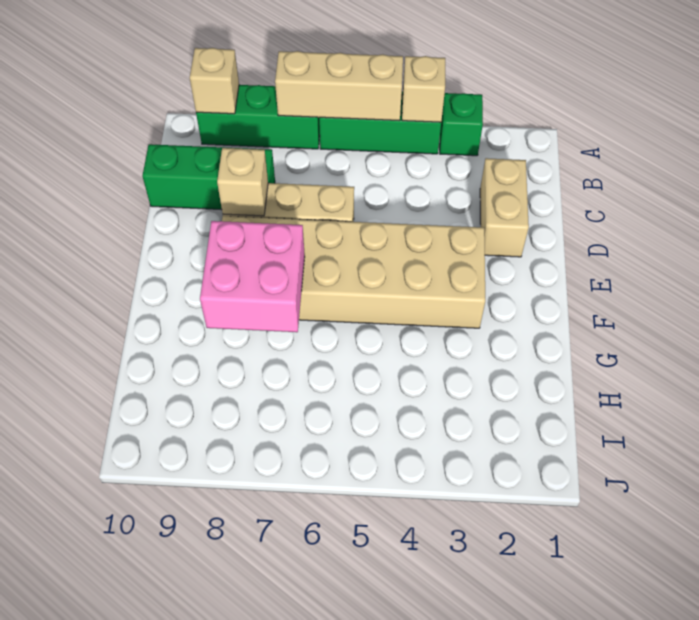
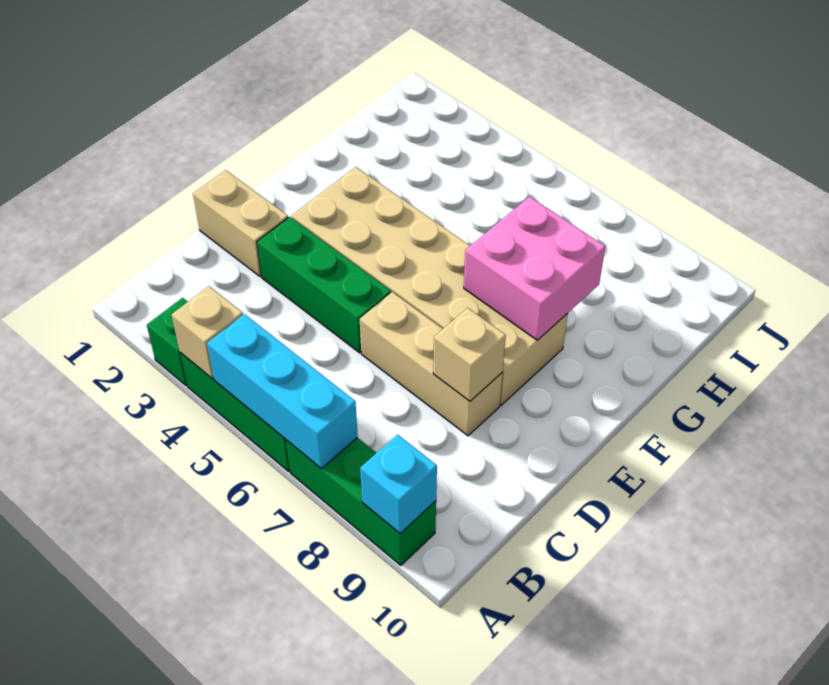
tan brick A5:A7 level 2 -> cyan brick A5:A7 level 2
tan brick A9 level 2 -> cyan brick A9 level 2
tan brick C2:D2 level 1 -> tan brick D1:D2 level 1
green brick C8:C10 level 1 -> green brick D3:D5 level 1

